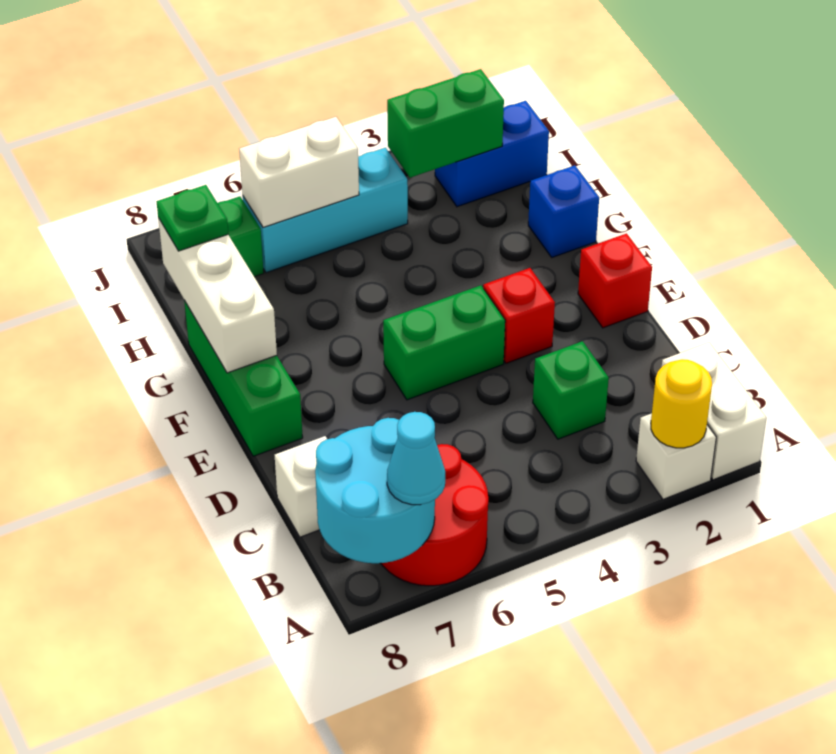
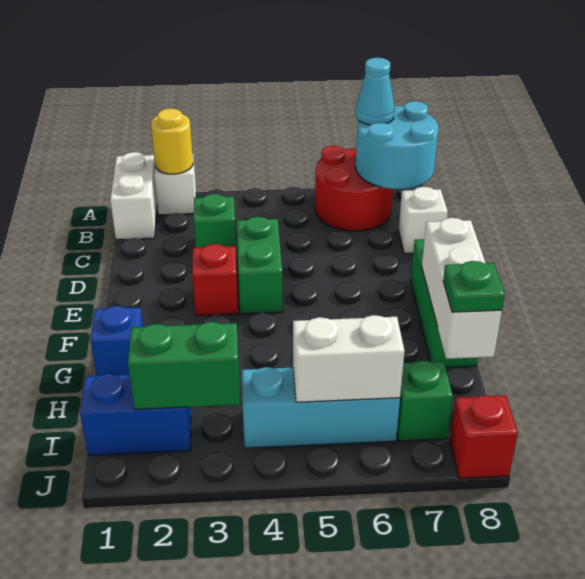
red brick E1 level 1 -> red brick J8 level 1
green brick E4:E5 level 1 -> green brick D4:E4 level 1

